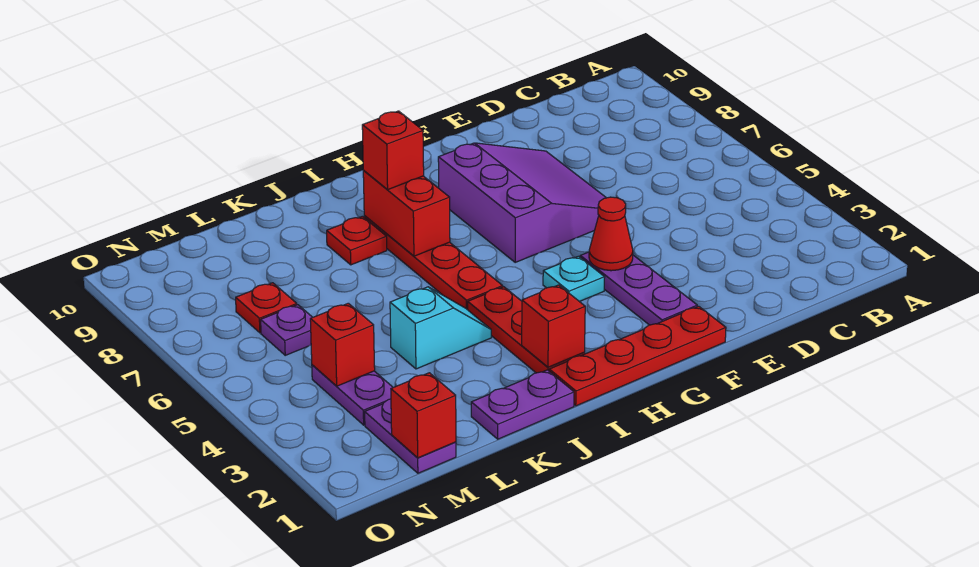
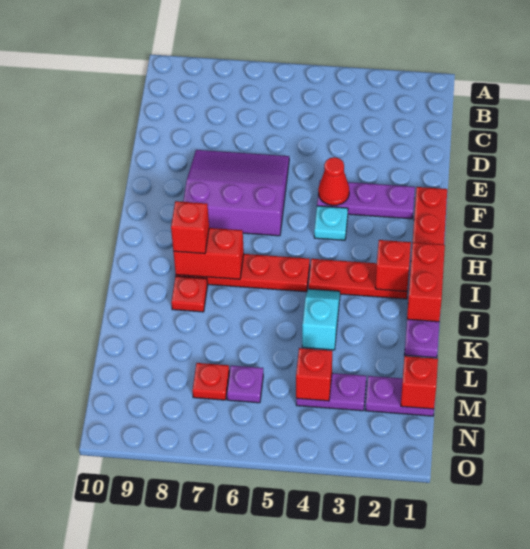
none -> red brick I1:J1 level 2

